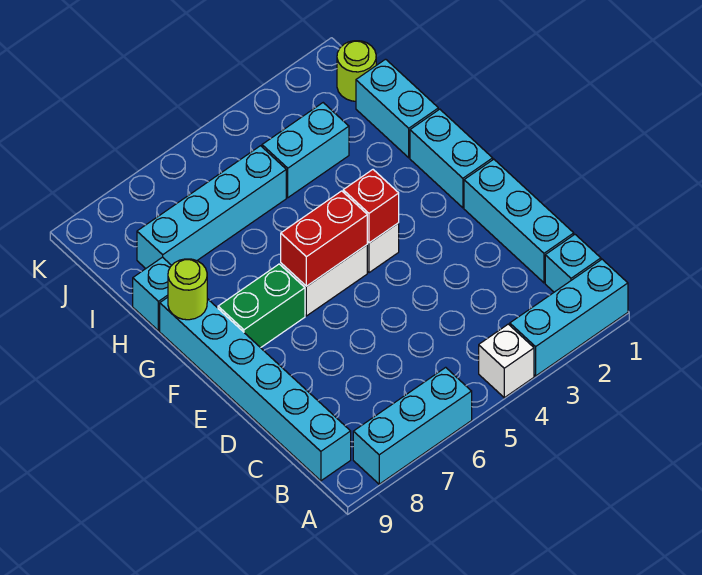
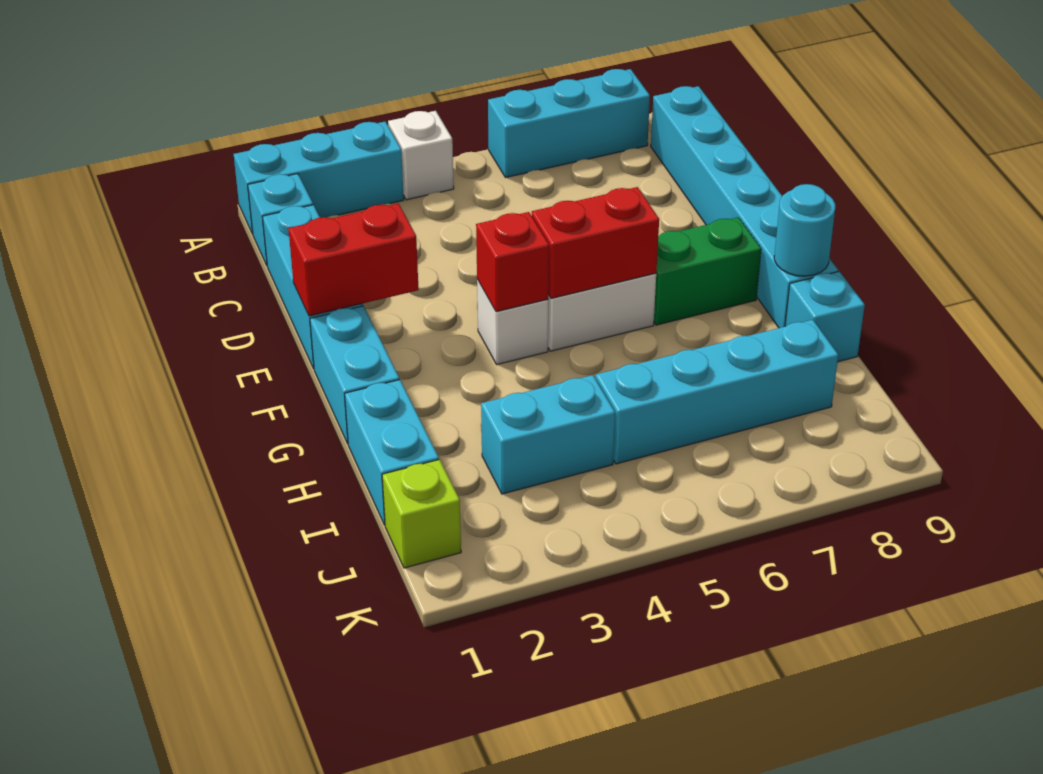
none -> red brick E1:E2 level 2
lime round brick G9 level 2 -> cyan round brick G9 level 2
lime round brick J1 level 1 -> lime brick J1 level 1

